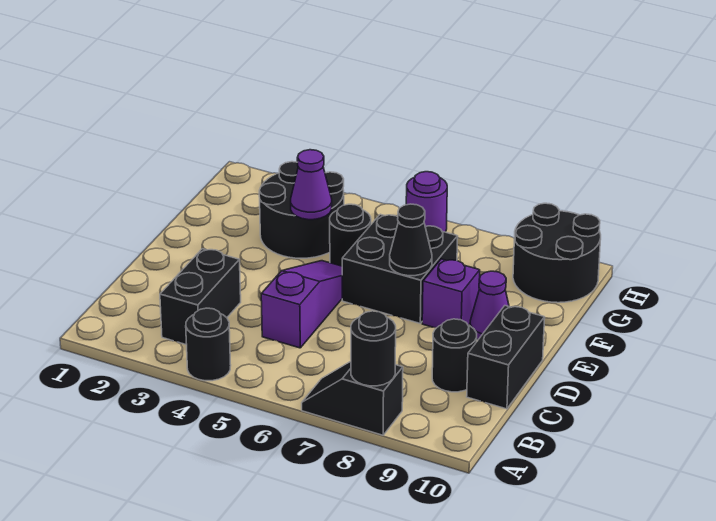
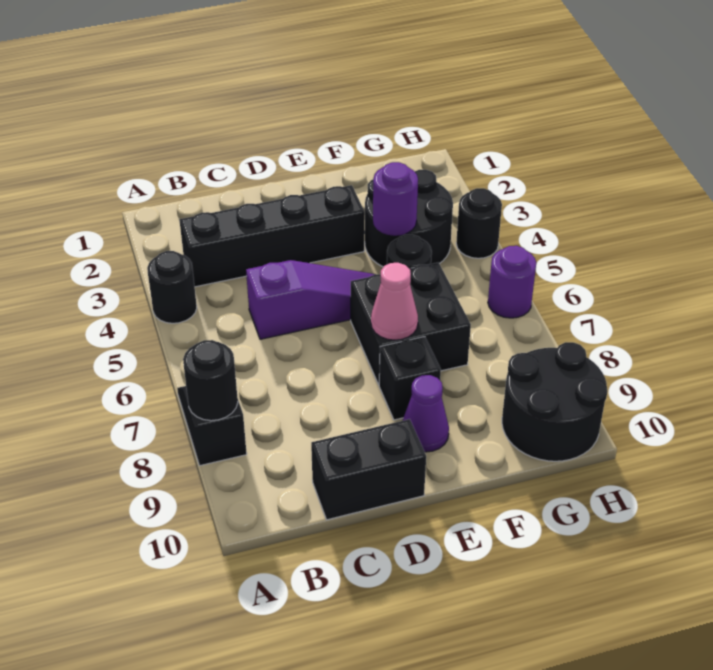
black brick B3:C3 level 1 -> black brick B3:E3 level 1
black round brick C9 level 1 -> black round brick H4 level 1
black cone E7 level 2 -> pink cone E7 level 2
purple brick E8 level 1 -> black brick E8 level 1
purple cone F4 level 2 -> purple round brick F4 level 2

